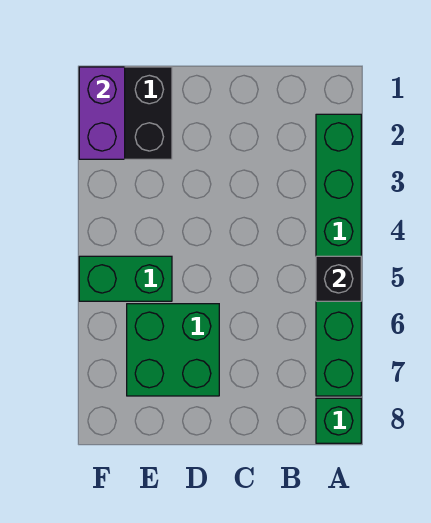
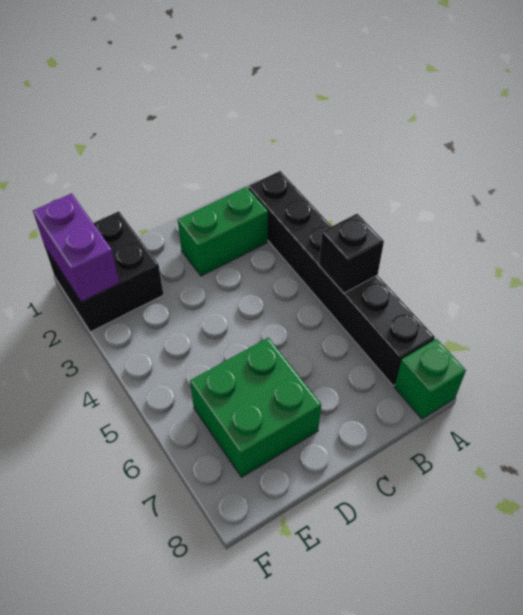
green brick A2:A7 level 1 -> black brick A2:A7 level 1
green brick E5:F5 level 1 -> green brick B2:C2 level 1

